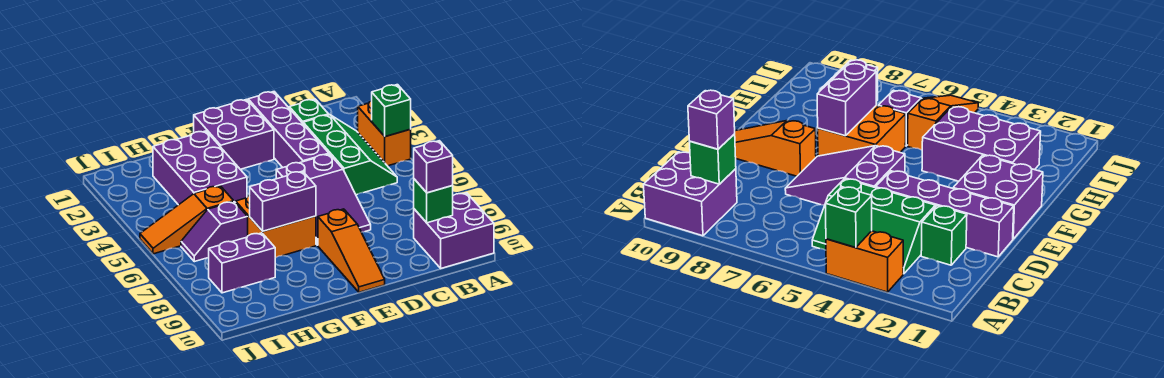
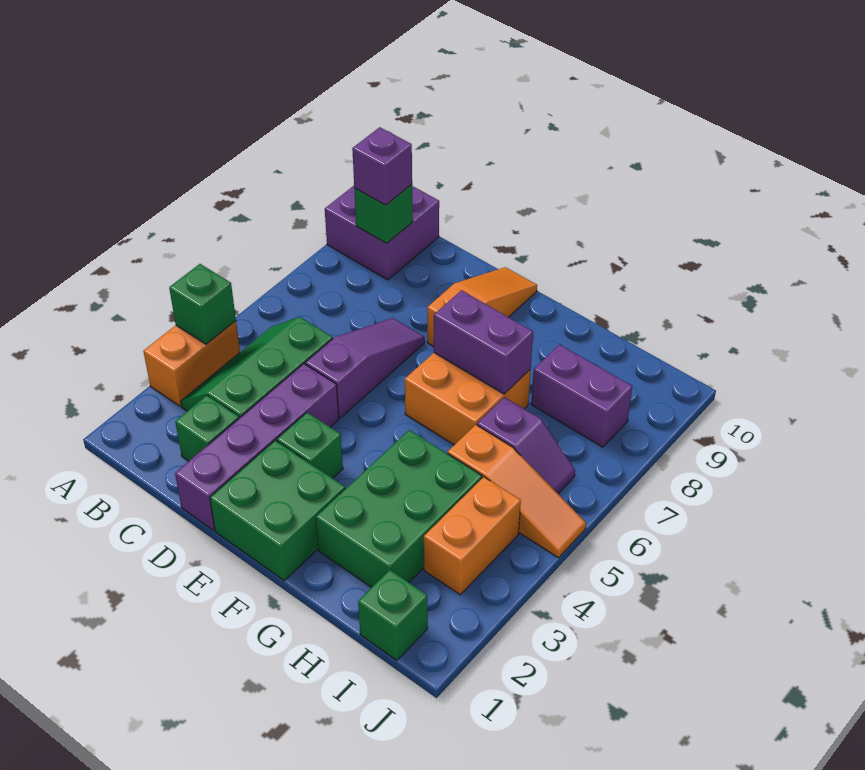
purple slope D5:E7 level 1 top 5 -> purple slope D5:D7 level 1 top 5
purple brick E1:F2 level 1 -> green brick E1:F2 level 1
none -> green brick E3 level 1
purple brick G2:H4 level 1 -> green brick G2:H4 level 1
none -> green brick I1 level 1
none -> orange brick I3:I4 level 1

